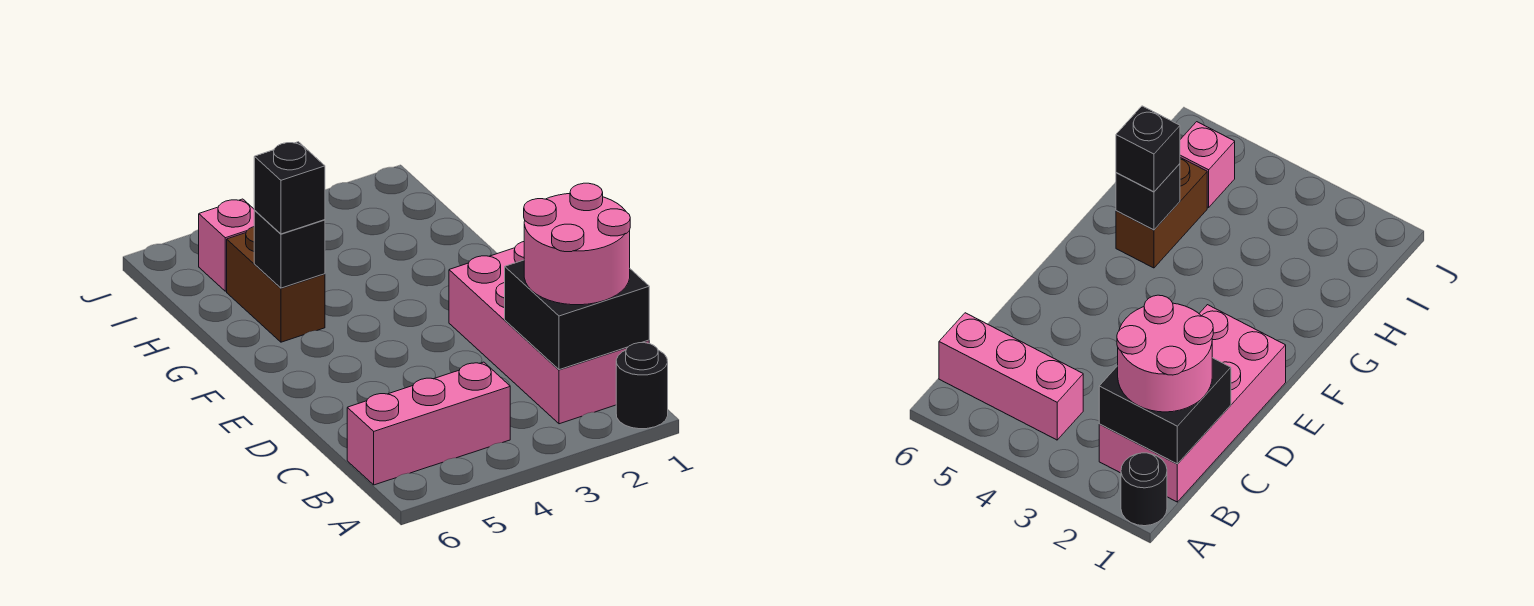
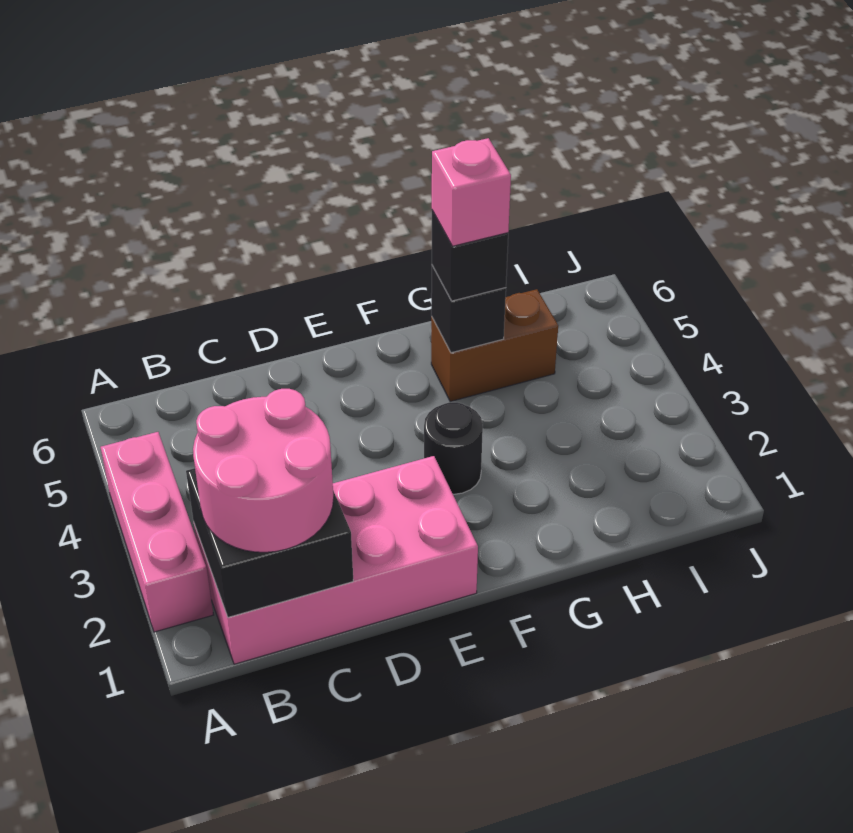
black round brick A1 level 1 -> black round brick F3 level 1
pink brick B4:B6 level 1 -> pink brick A2:A4 level 1
pink brick I5 level 1 -> pink brick G5 level 4

